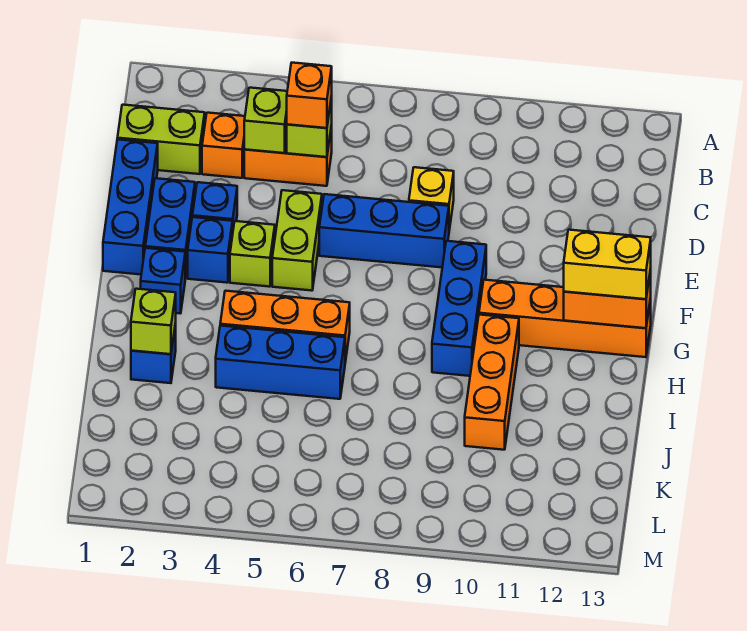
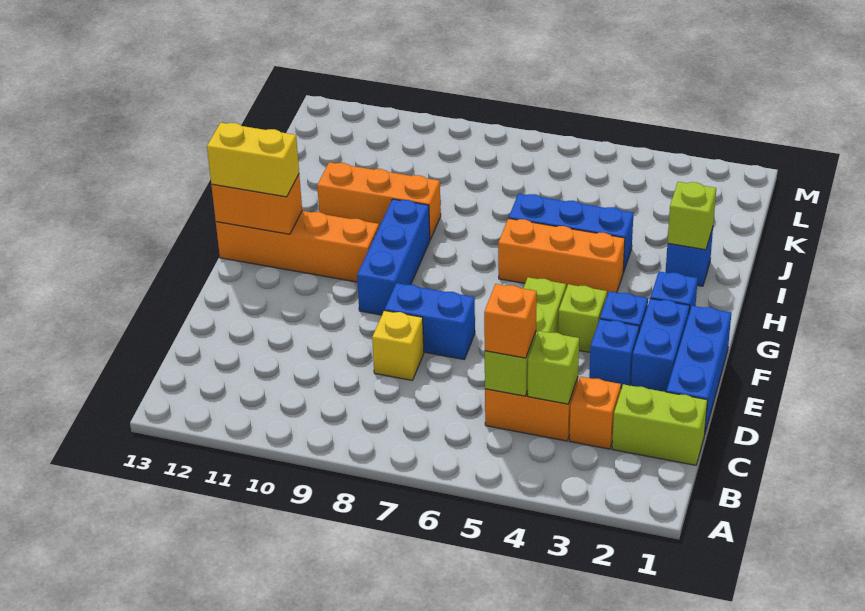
blue brick E6:E8 level 1 -> blue brick E7:E8 level 1
orange brick H10:J10 level 1 -> orange brick I9:I11 level 1

